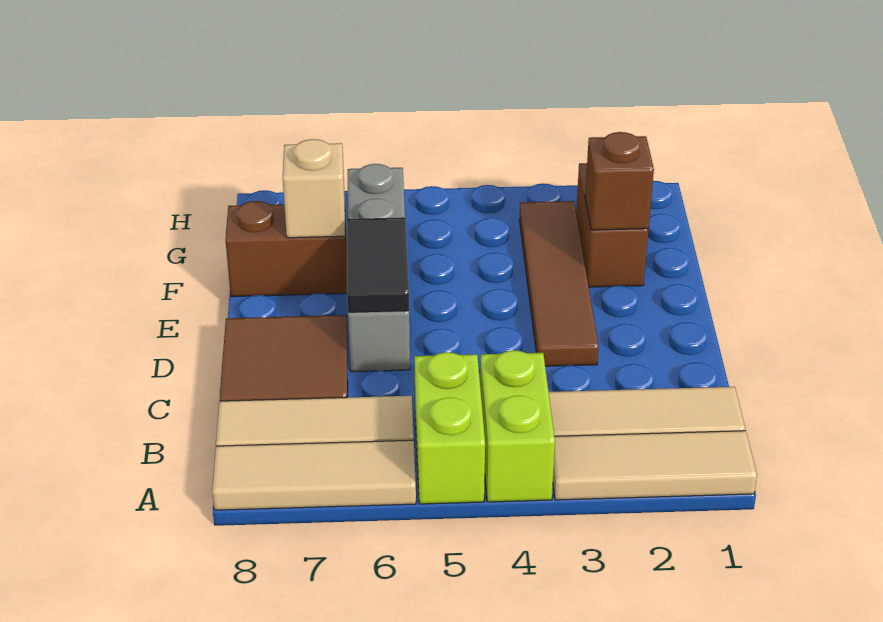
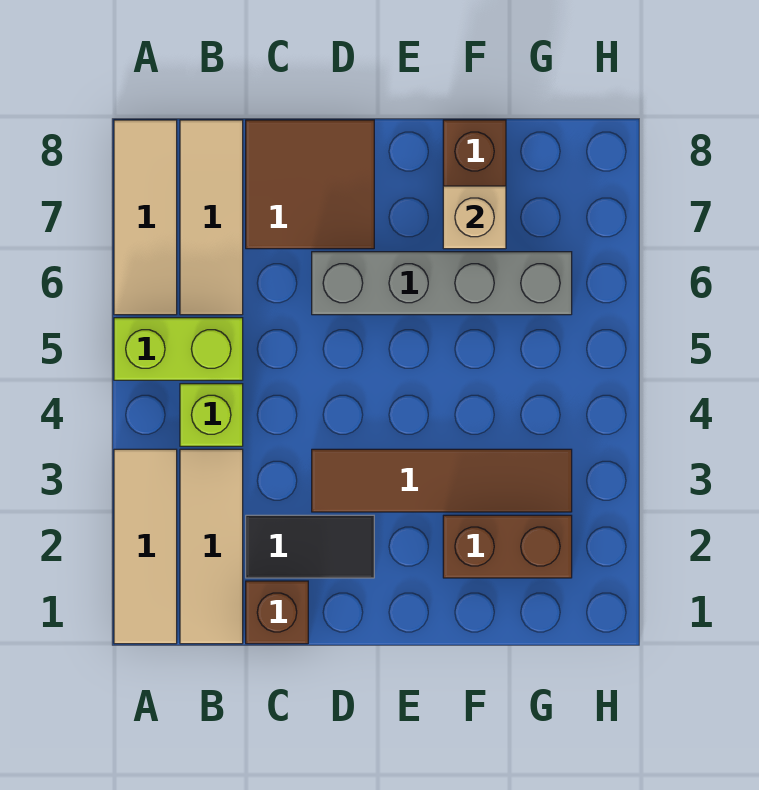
lime brick A4:B4 level 1 -> lime brick B4 level 1
black tile D6:E6 level 2 -> black tile C2:D2 level 1
brown brick F2 level 2 -> brown brick C1 level 1

